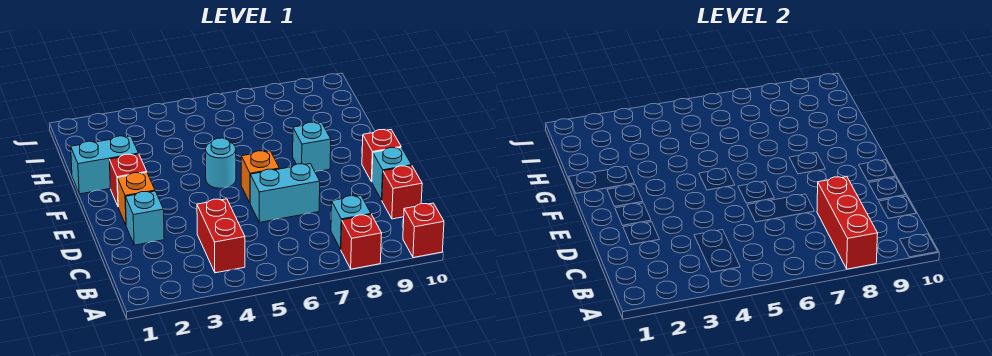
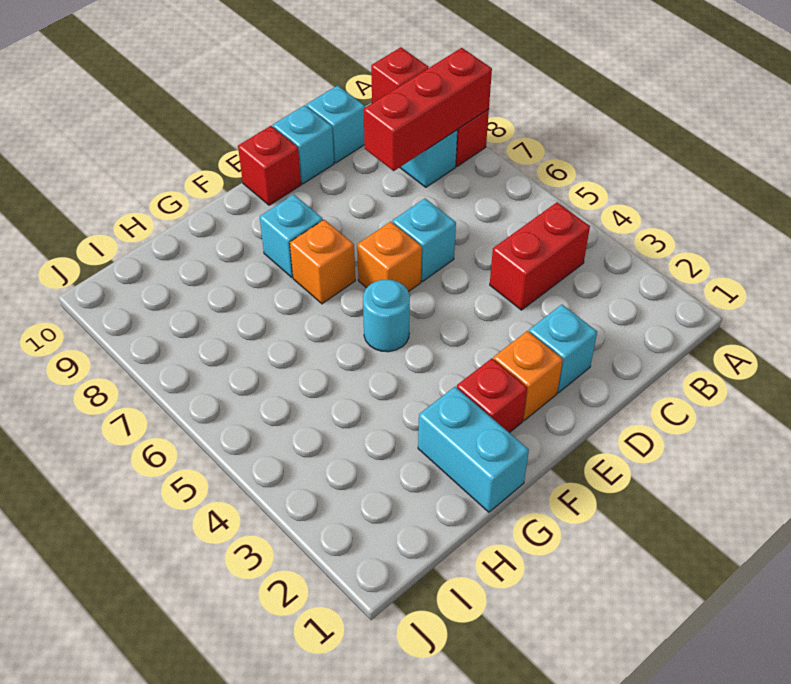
red brick C10 level 1 -> cyan brick C10 level 1
cyan brick D6:D7 level 1 -> cyan brick D6 level 1
none -> orange brick F7 level 1

